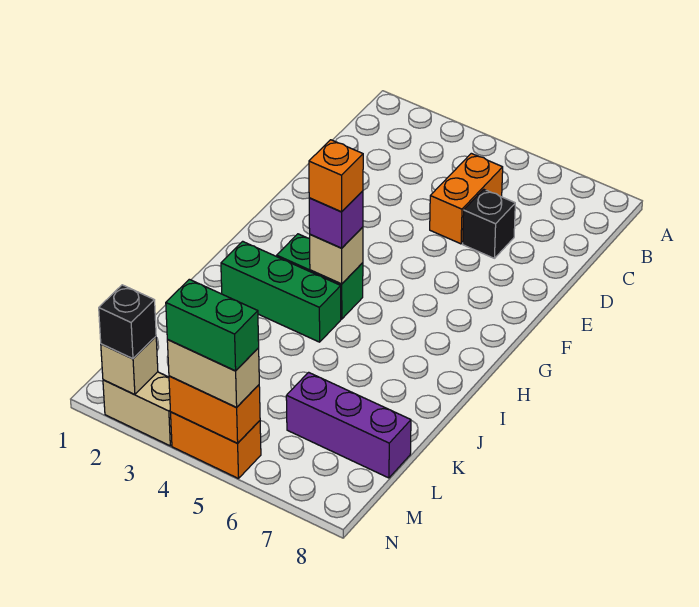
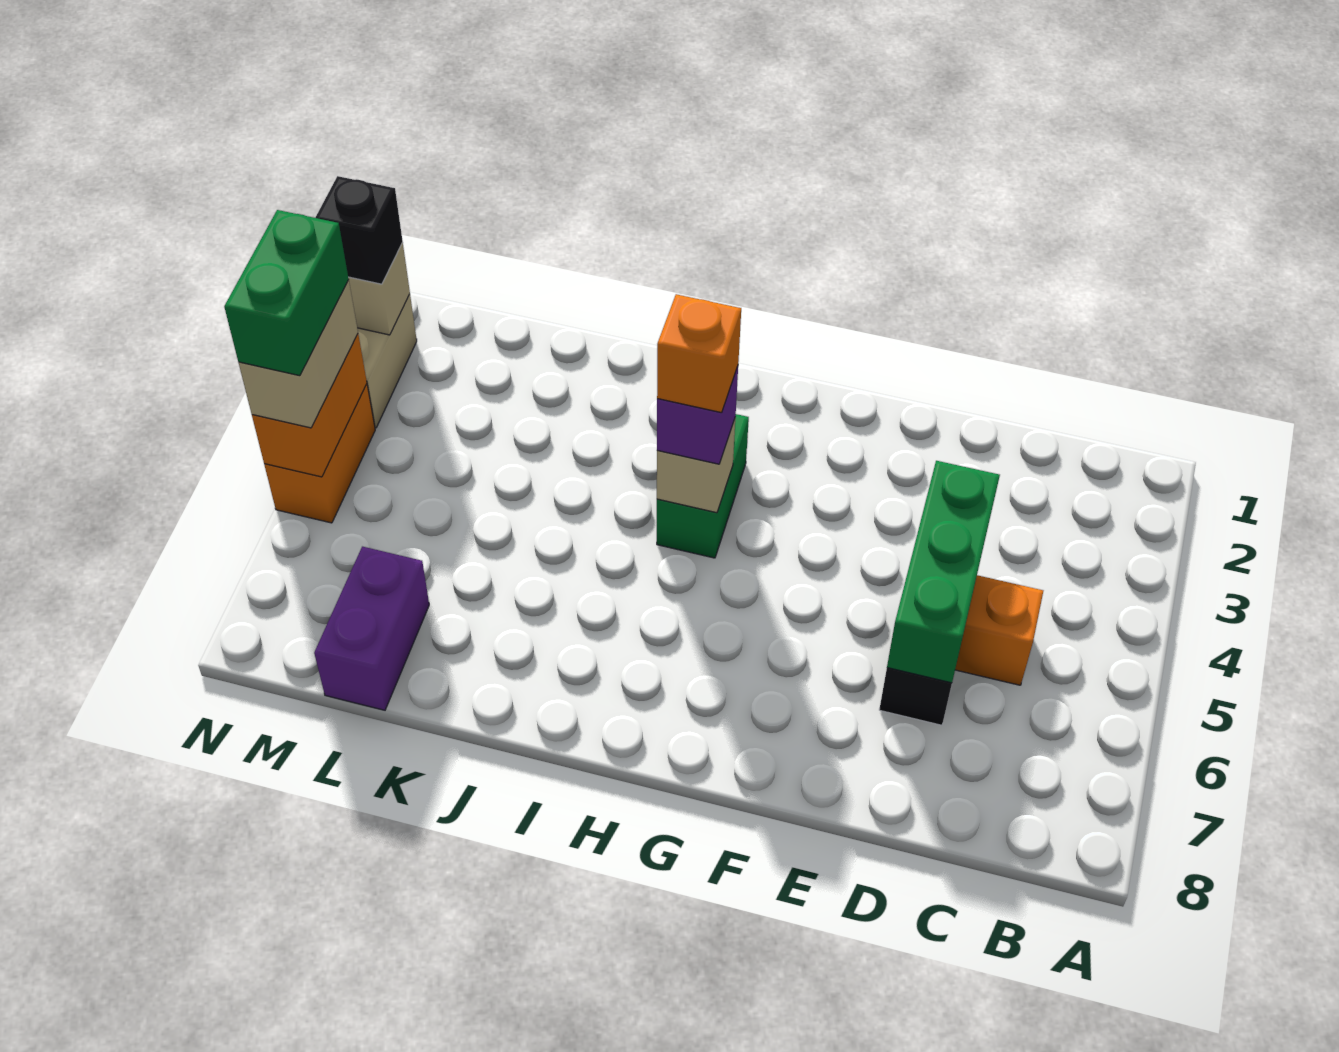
green brick I2:I4 level 1 -> green brick D4:D6 level 2
purple brick L6:L8 level 1 -> purple brick L7:L8 level 1

